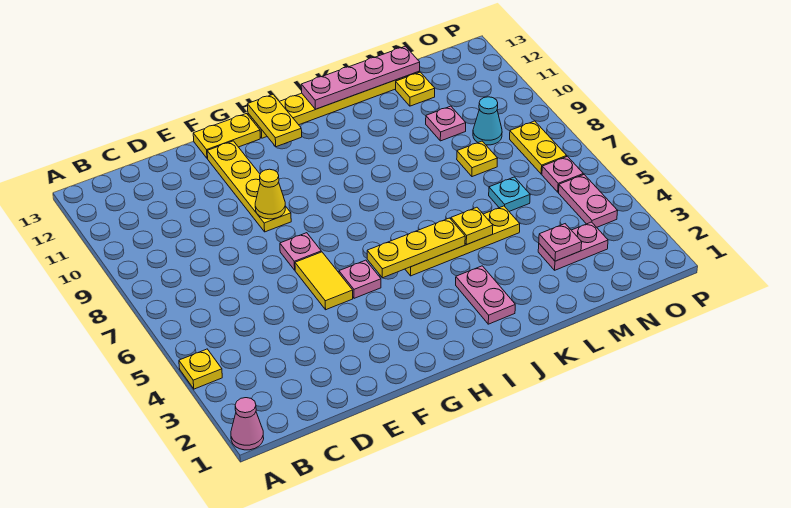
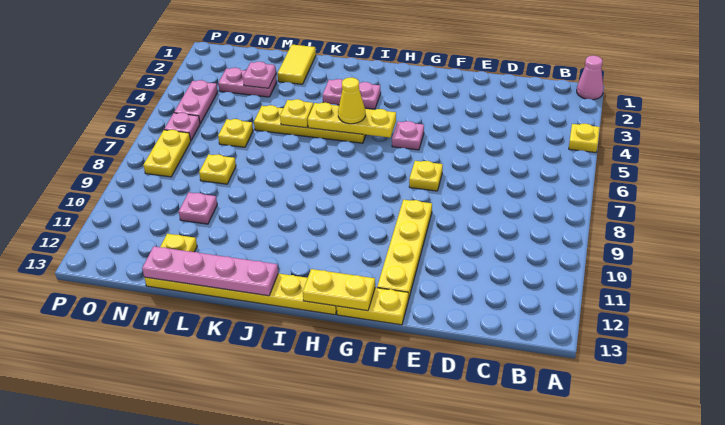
yellow tile F5:F6 level 1 -> yellow tile L1:L2 level 1
pink plate F7 level 1 -> yellow plate F7 level 1
yellow cone F9 level 2 -> yellow cone I5 level 3
yellow plate H12:H13 level 2 -> yellow plate G13:H13 level 2
pink plate J2:J3 level 1 -> pink plate I3:J3 level 1
cyan plate M6 level 1 -> yellow plate M6 level 1
cyan cone N9 level 1 -> none

